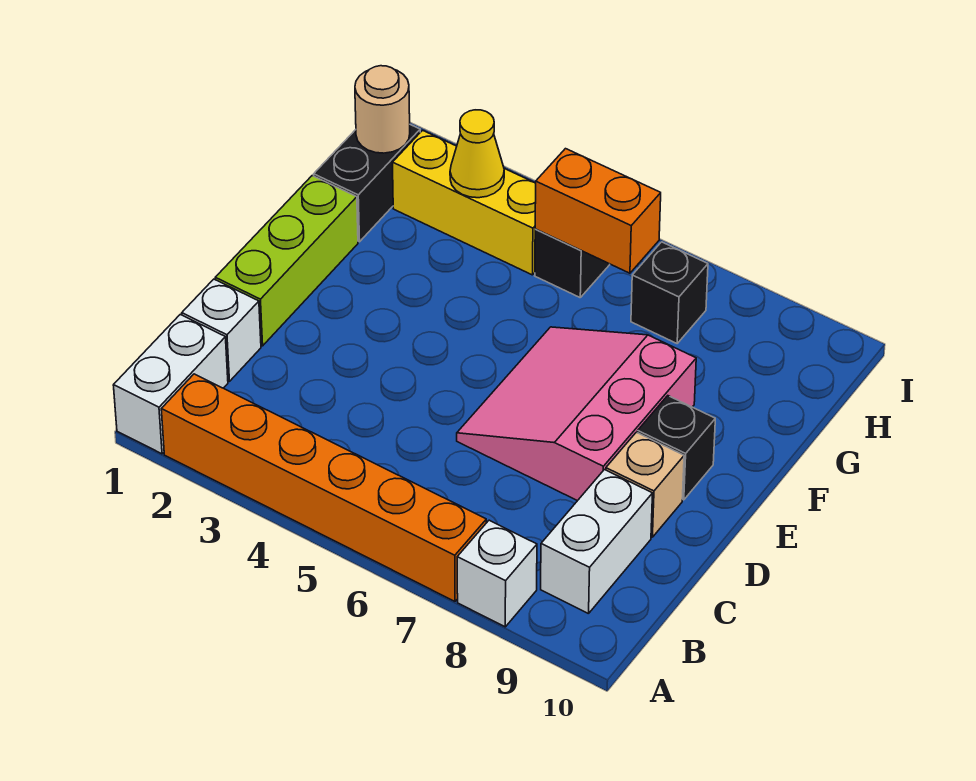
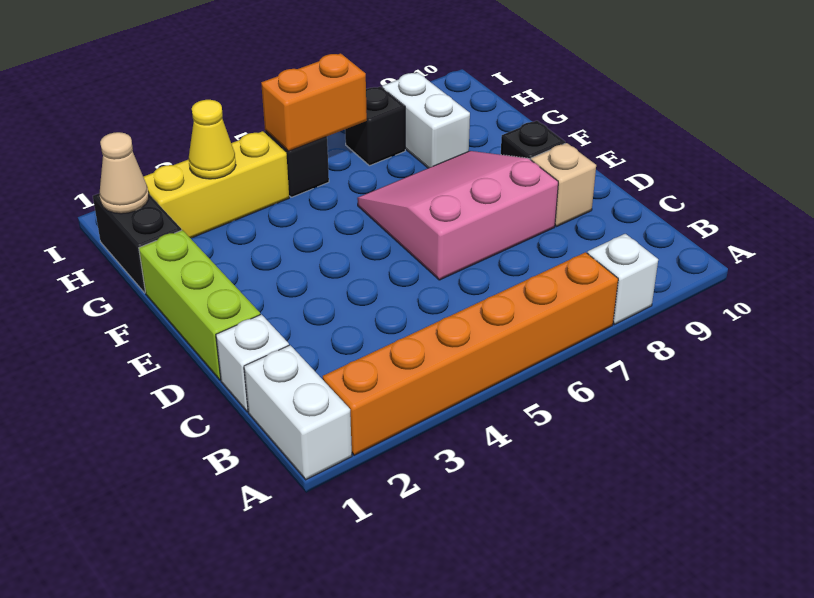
white brick B9:C9 level 1 -> white brick G8:H8 level 1
pink slope D6:F8 level 1 top 8 -> pink slope D6:F8 level 1 top D
tan round brick H1 level 2 -> tan cone H1 level 2

